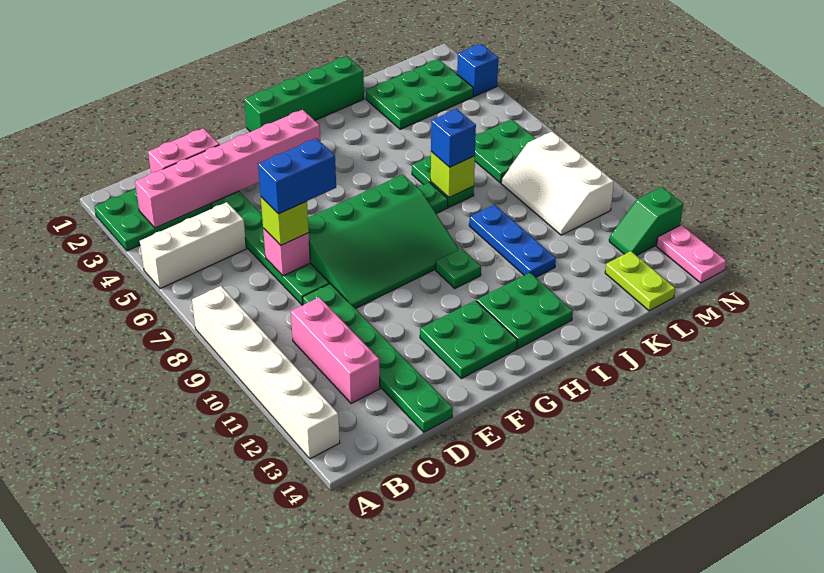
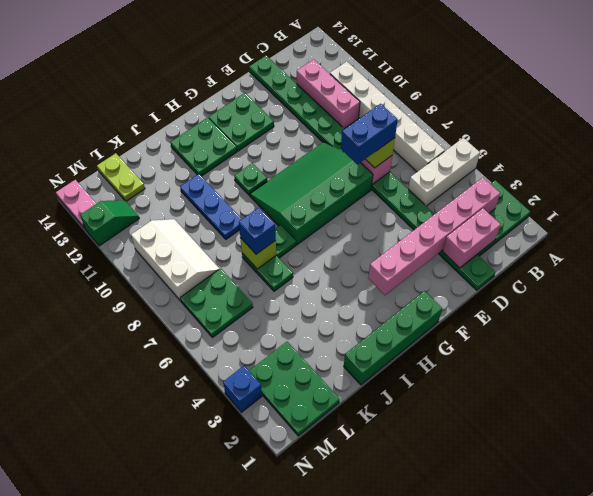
white brick A8:A13 level 1 -> white brick B6:B11 level 1
green plate K2:M3 level 1 -> green plate L1:M3 level 1

